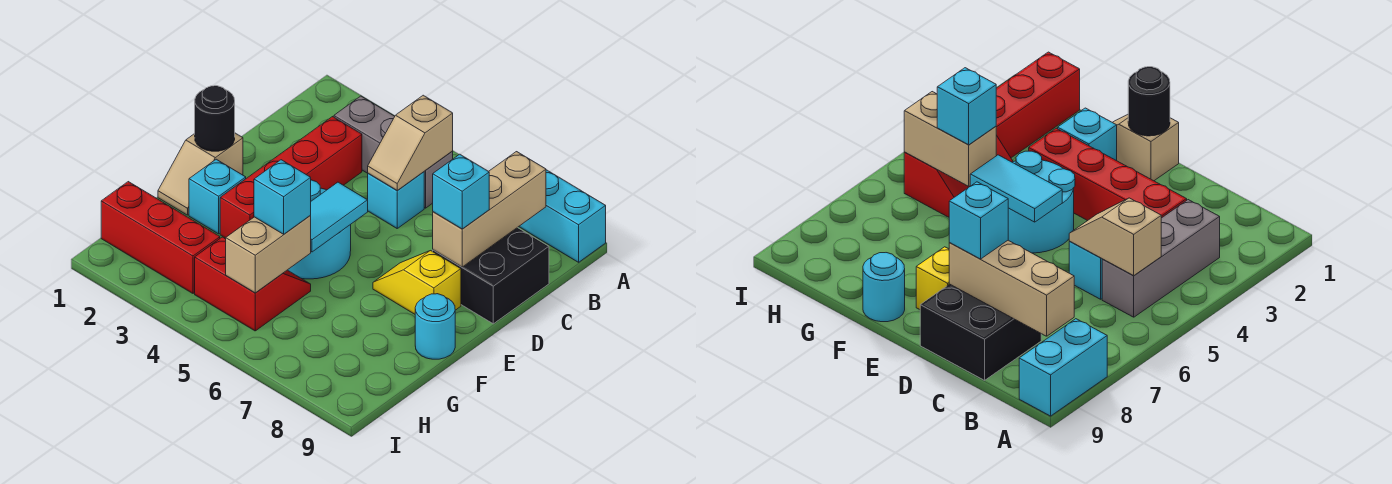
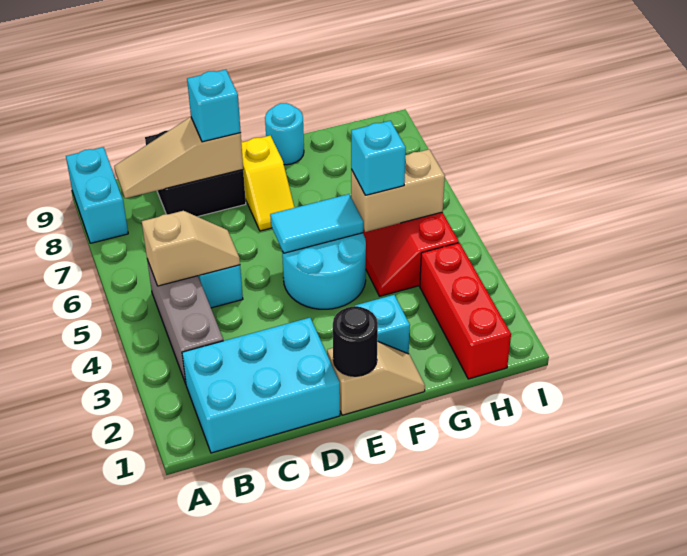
none -> cyan brick B1:D2 level 1
tan brick B8:D8 level 2 -> tan slope B8:D8 level 2 top D
red brick C3:F3 level 1 -> none

